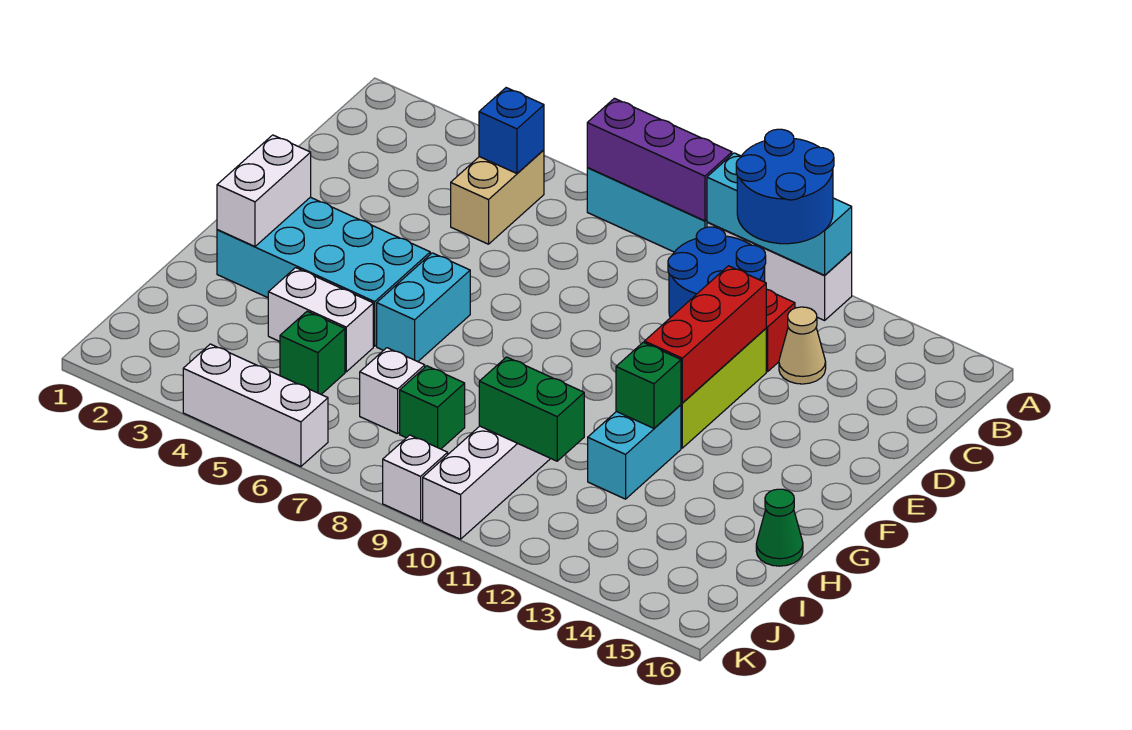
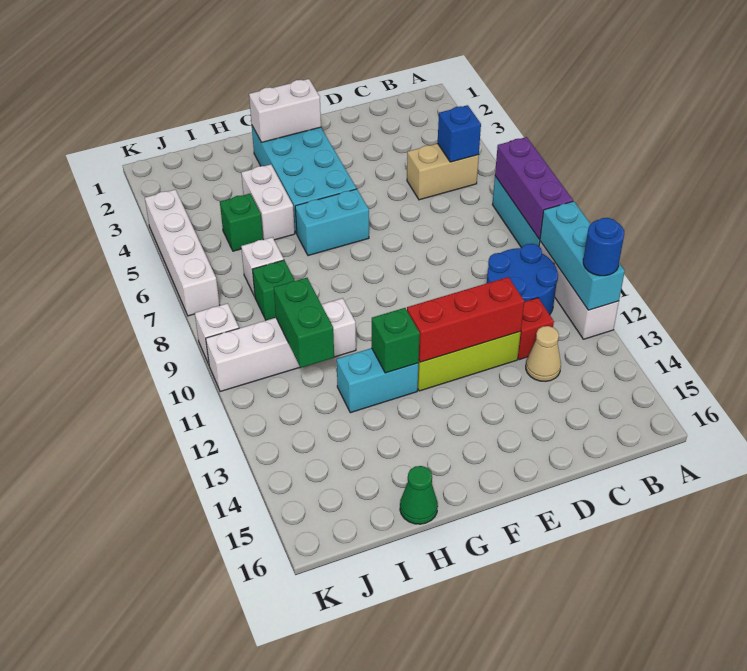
blue round brick A11:B12 level 3 -> blue round brick A12 level 3
white brick K4:K6 level 1 -> white brick K4:K7 level 1

